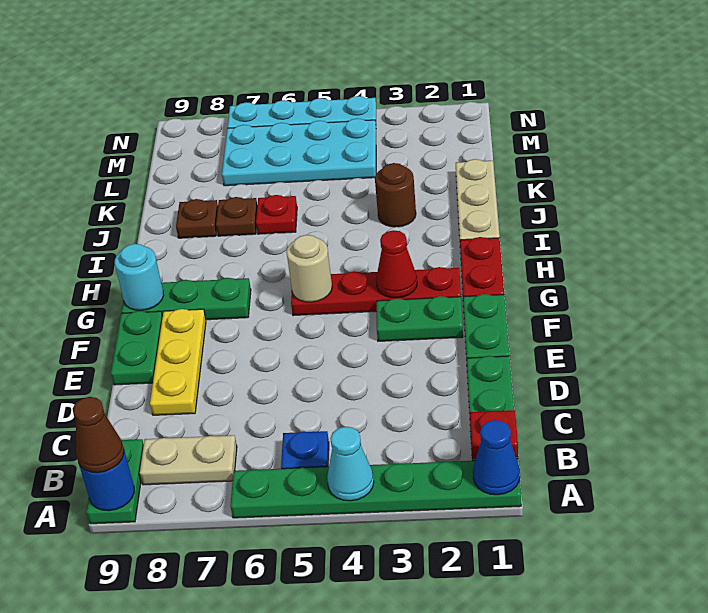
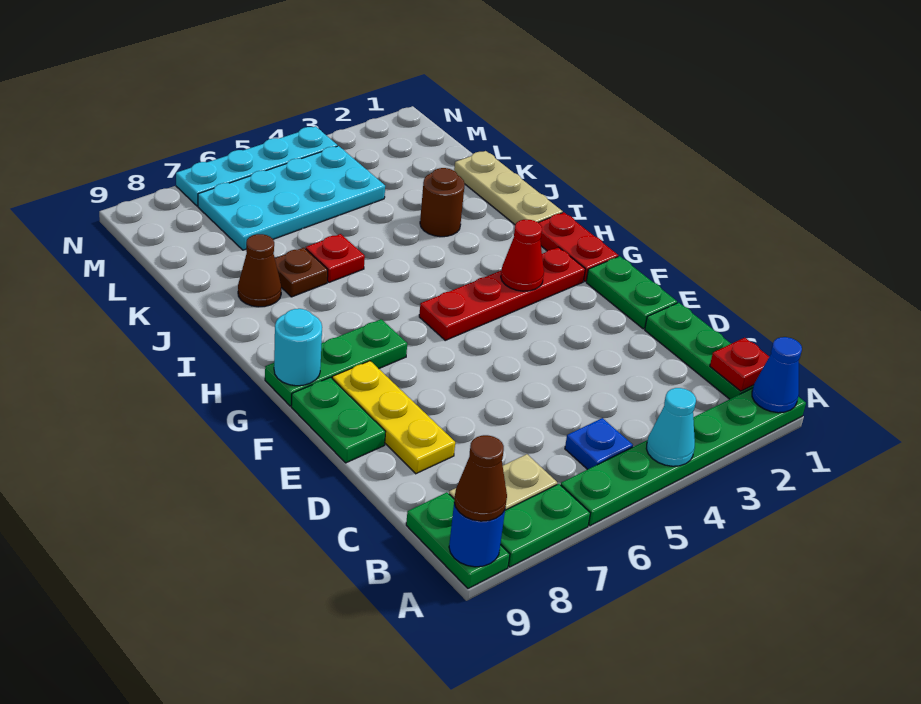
green plate F2:F3 level 1 -> green plate A7:A8 level 1
tan round brick G5 level 2 -> none
brown plate J8 level 1 -> brown cone J8 level 1

